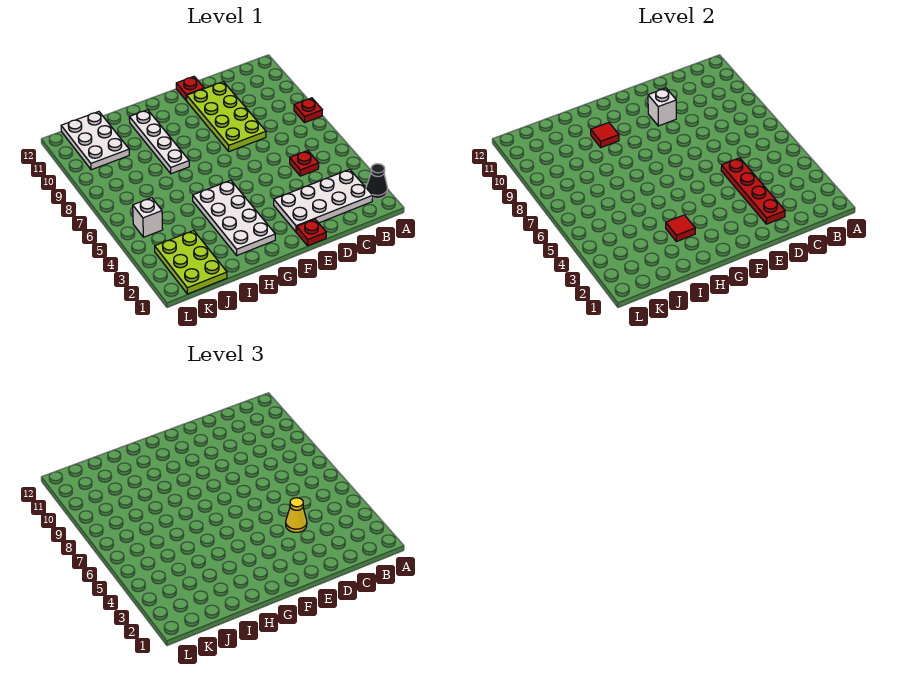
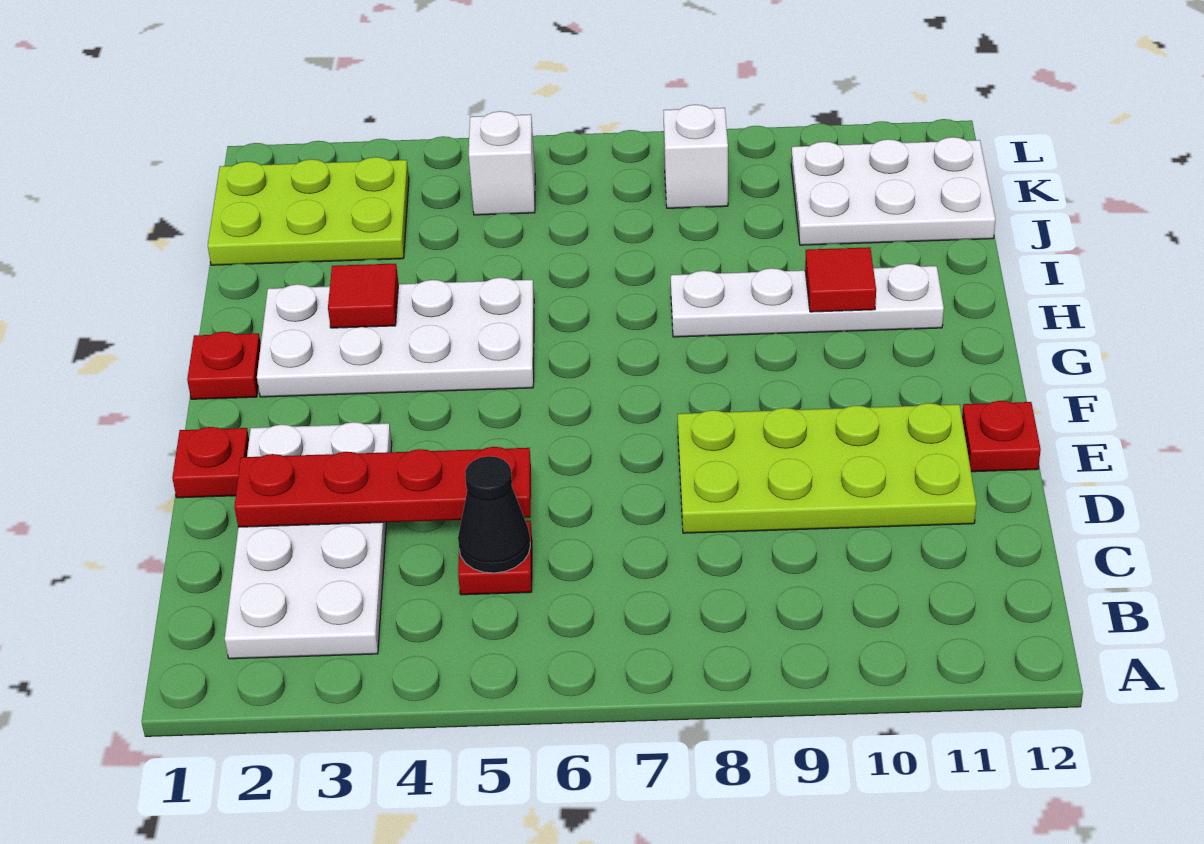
black cone A2 level 1 -> black cone C5 level 2
red plate A8 level 1 -> red plate G1 level 1
yellow cone D4 level 3 -> none
white brick E10 level 2 -> white brick K8 level 1

